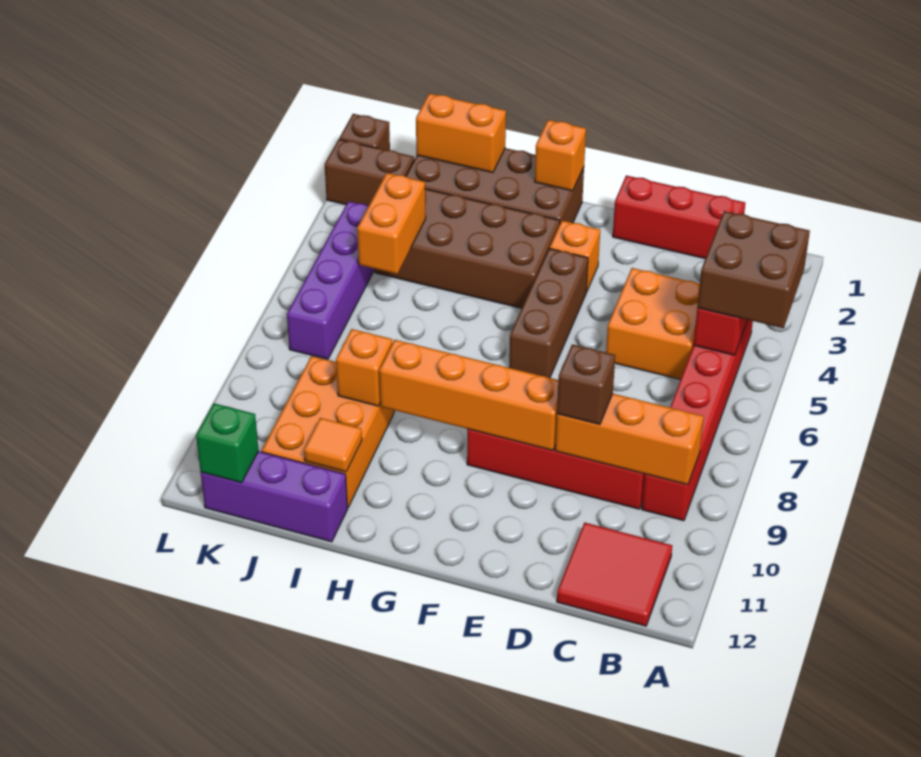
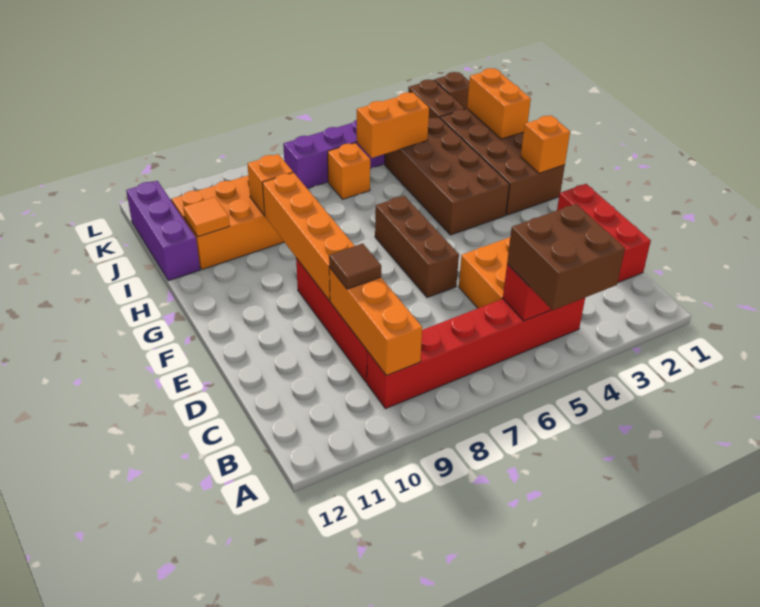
red tile B11:C12 level 1 -> none
brown brick D9 level 3 -> brown tile D9 level 3
orange brick F3 level 1 -> orange brick J6 level 1
brown brick F4:F6 level 1 -> brown brick E6:G6 level 1
green brick K12 level 2 -> none

